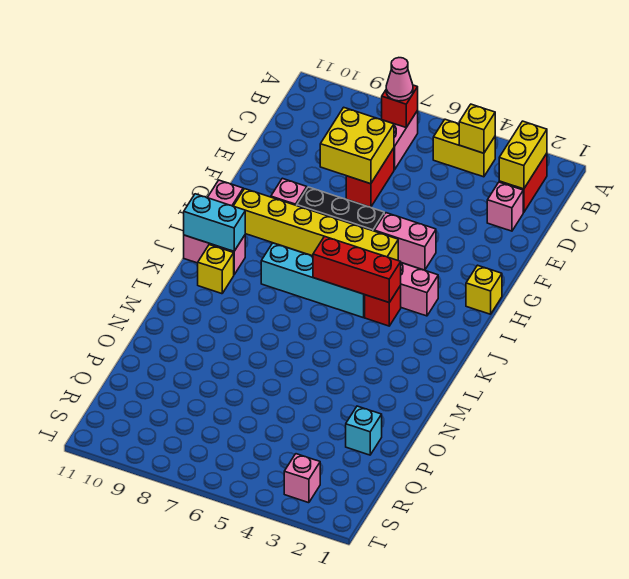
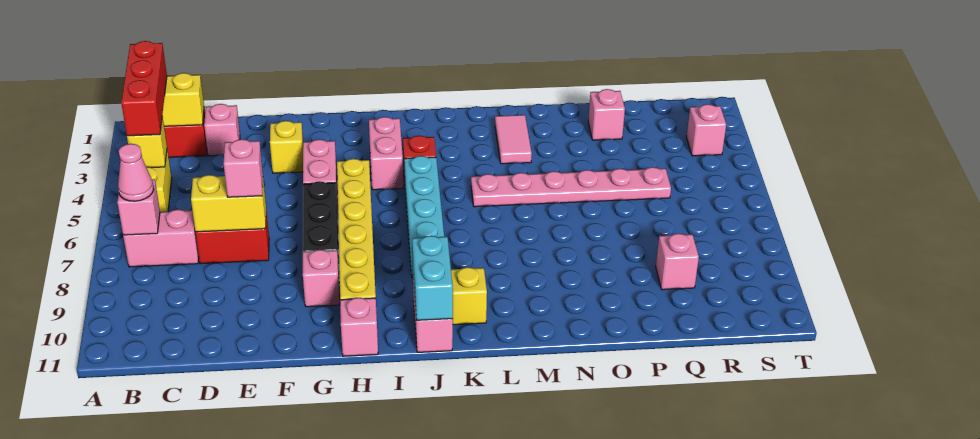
red brick B7 level 2 -> pink brick B7 level 2
yellow brick D7:E8 level 2 -> yellow brick D7:E7 level 2
none -> pink brick E7 level 3
yellow brick H1 level 1 -> yellow brick F3 level 1
red brick J4:J6 level 2 -> red brick B2:B4 level 3
none -> pink plate L5:Q5 level 1
none -> pink tile M2:M3 level 1
cyan brick P2 level 1 -> pink brick P2 level 1
none -> pink brick Q9 level 1

